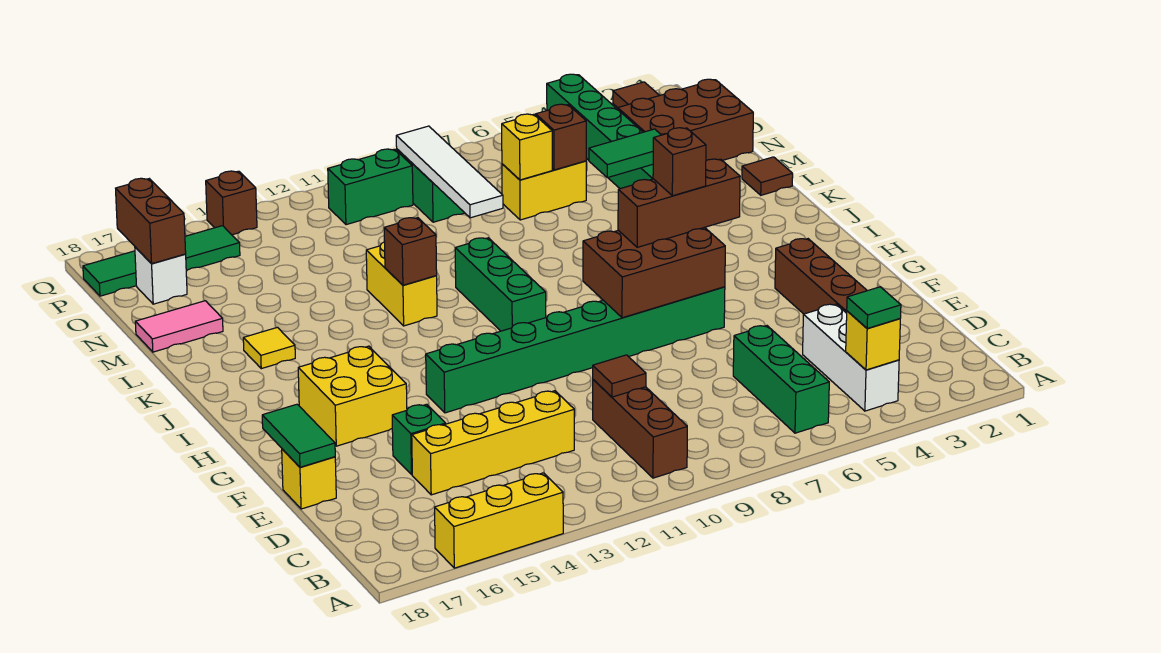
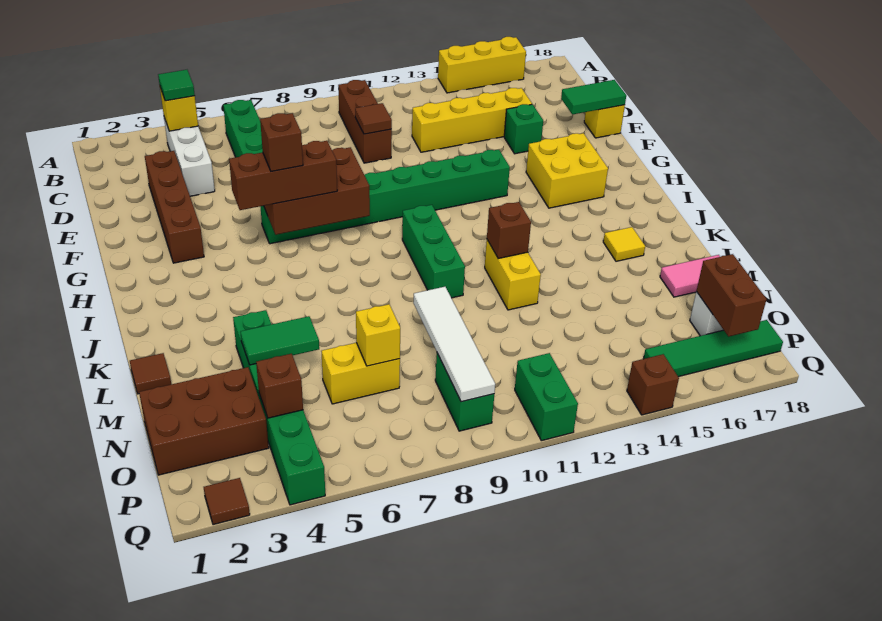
green tile E18:F18 level 2 -> green tile E17:E18 level 2
brown brick N6 level 2 -> brown brick O4 level 2
green brick P10:P11 level 1 -> green brick P11:Q11 level 1

